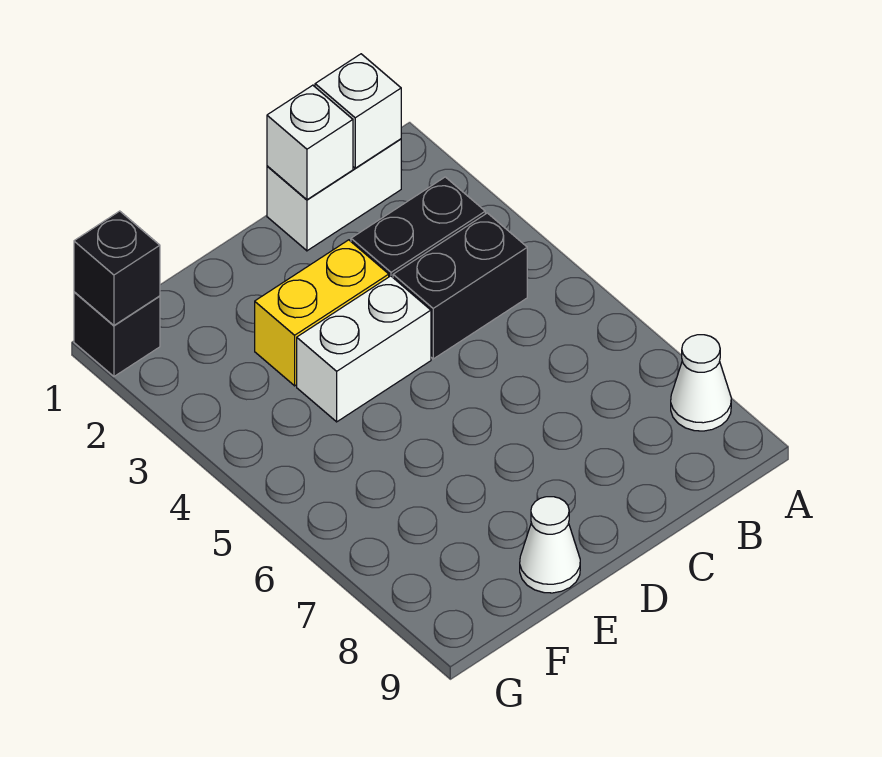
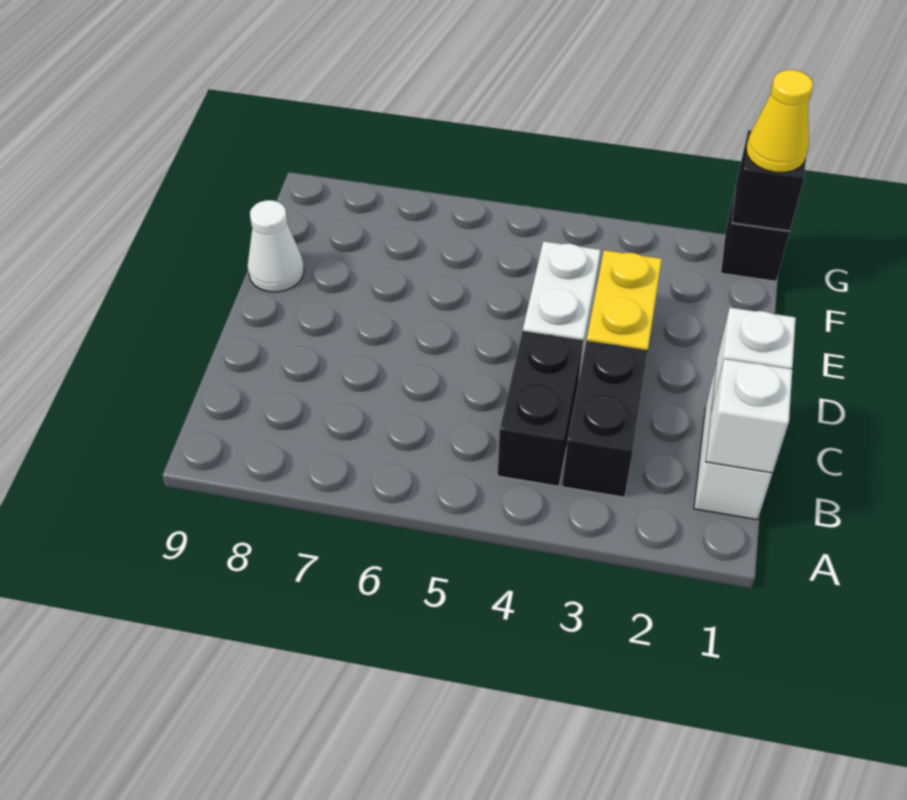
white cone A8 level 1 -> none
none -> yellow cone G1 level 3

